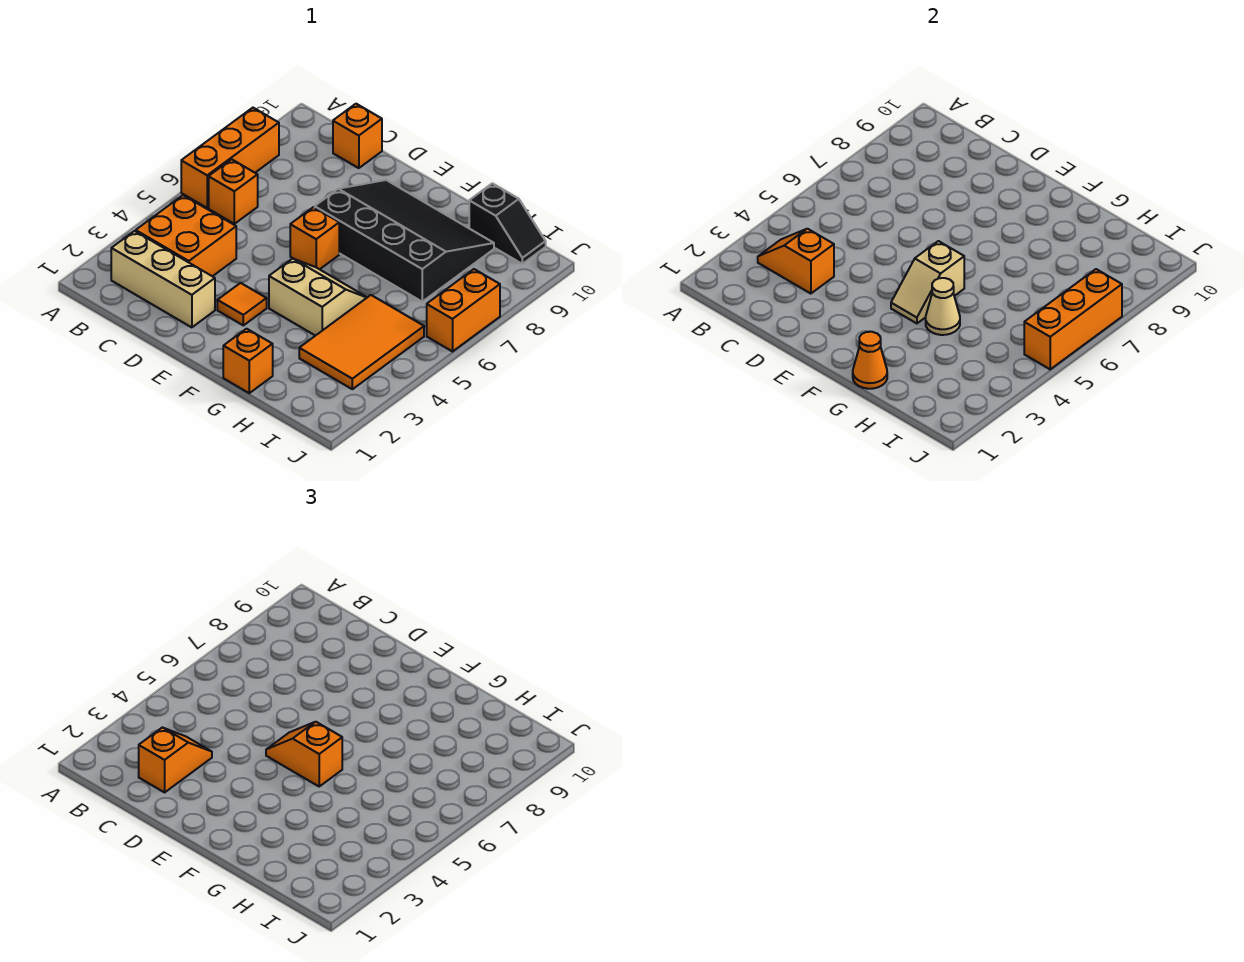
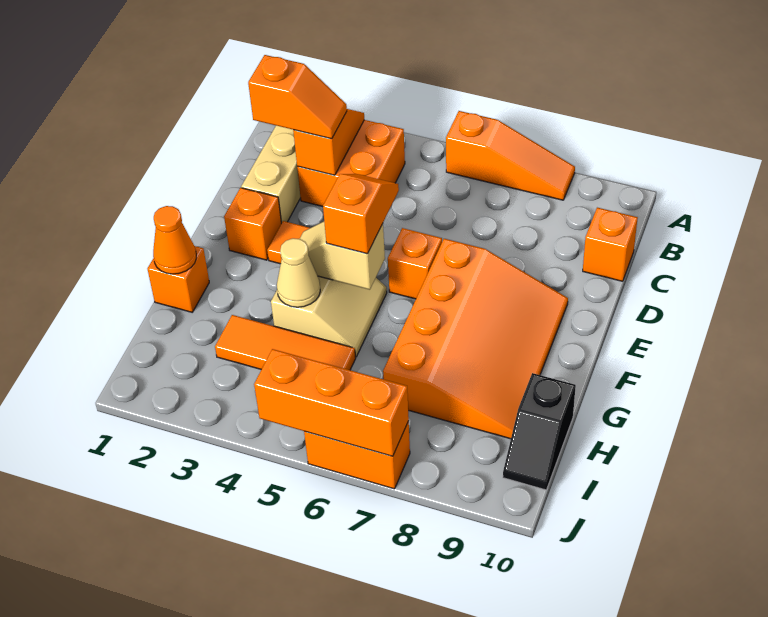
orange brick A6:A8 level 1 -> orange slope A6:A8 level 1 top 6
orange brick B6 level 1 -> orange brick E2 level 1
black slope E7:H9 level 1 top 7 -> orange slope E7:H9 level 1 top 7
orange tile H3:I5 level 1 -> orange tile H3:H5 level 1

